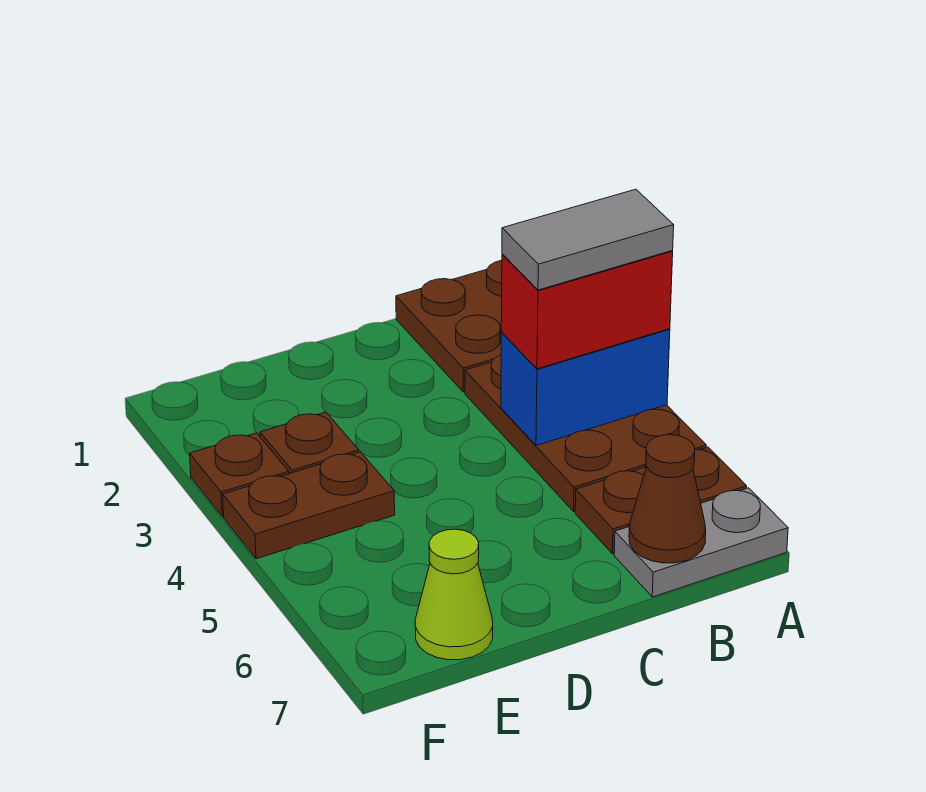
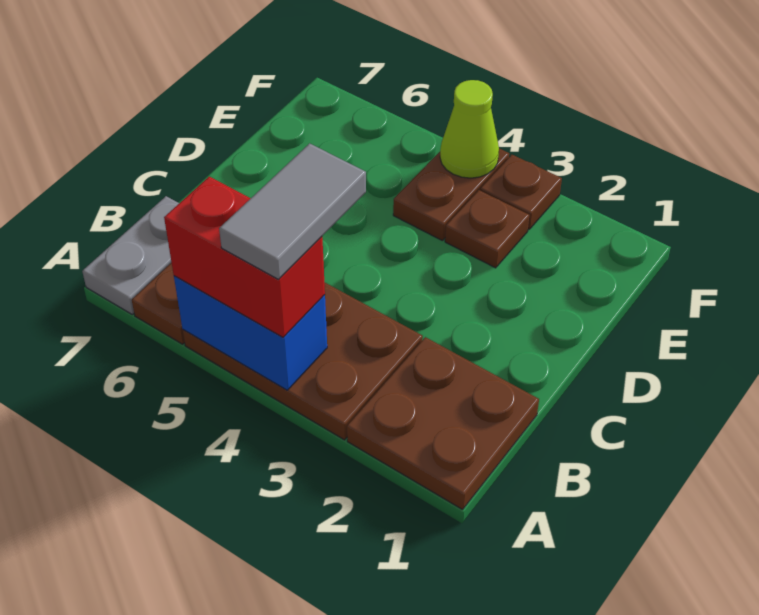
blue brick A4:B4 level 2 -> blue brick A4:A5 level 2
red brick A4:B4 level 3 -> red brick A4:A5 level 3
brown cone B7 level 2 -> none
lime cone E7 level 1 -> lime cone F4 level 2

